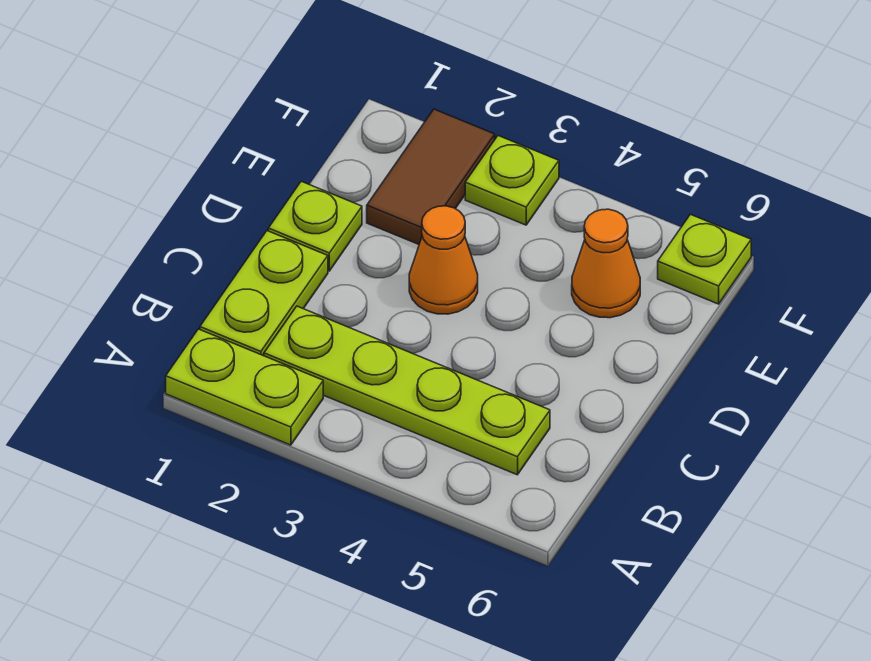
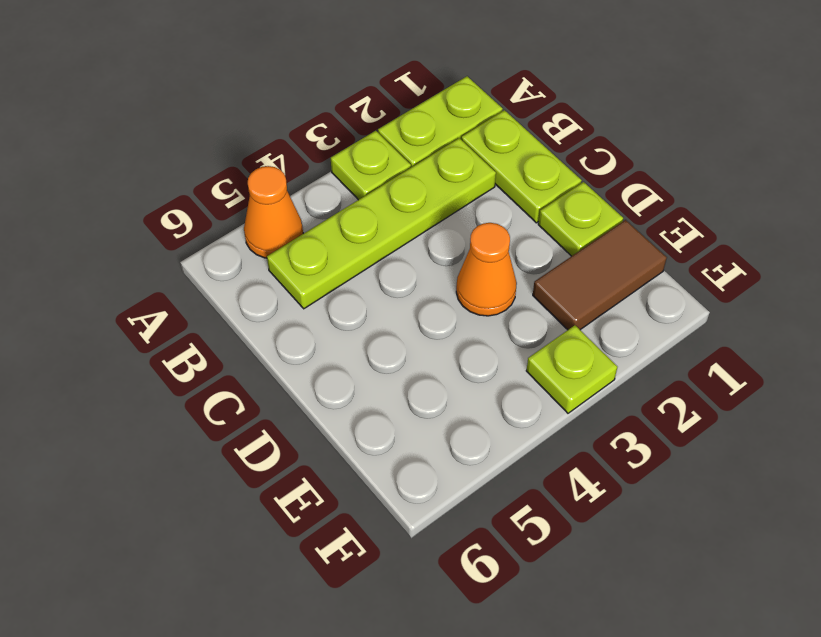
brown tile E2:F2 level 1 -> brown tile E1:E2 level 1
orange cone E5 level 1 -> orange cone A5 level 1
lime plate F6 level 1 -> lime plate A3 level 1

